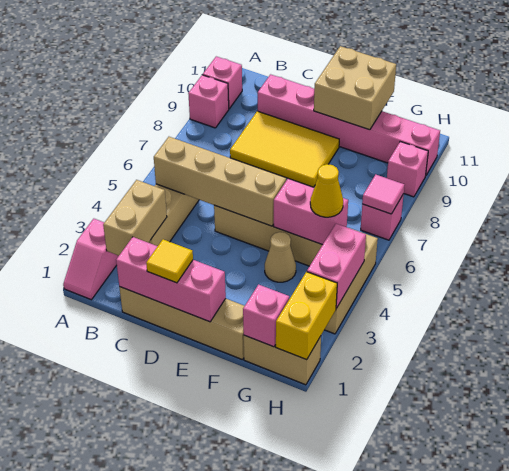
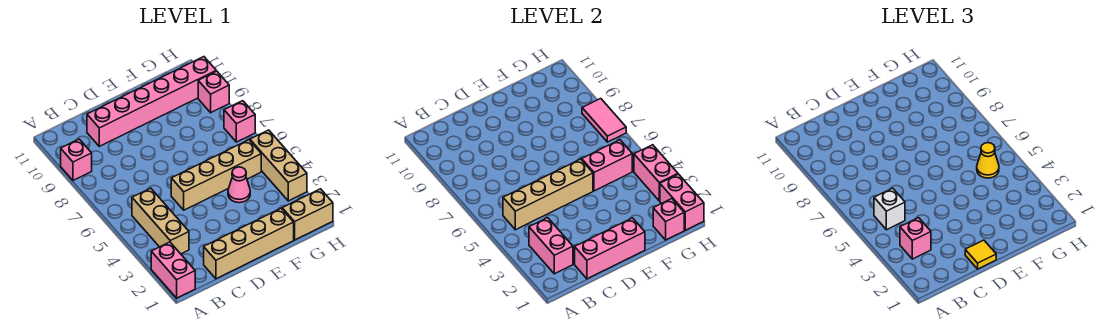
pink slope A1:A2 level 1 top 2 -> pink brick A1:A2 level 1
pink brick A10 level 1 -> pink brick B3 level 3
tan brick B2:B3 level 2 -> pink brick B2:B3 level 2
none -> white brick B5 level 3
yellow tile C8:E9 level 1 -> none
tan brick E10:F11 level 2 -> none
tan cone F4 level 1 -> pink cone F4 level 1
yellow brick H1:H2 level 2 -> pink brick H1:H2 level 2
pink tile H7 level 2 -> pink tile H7:H8 level 2

